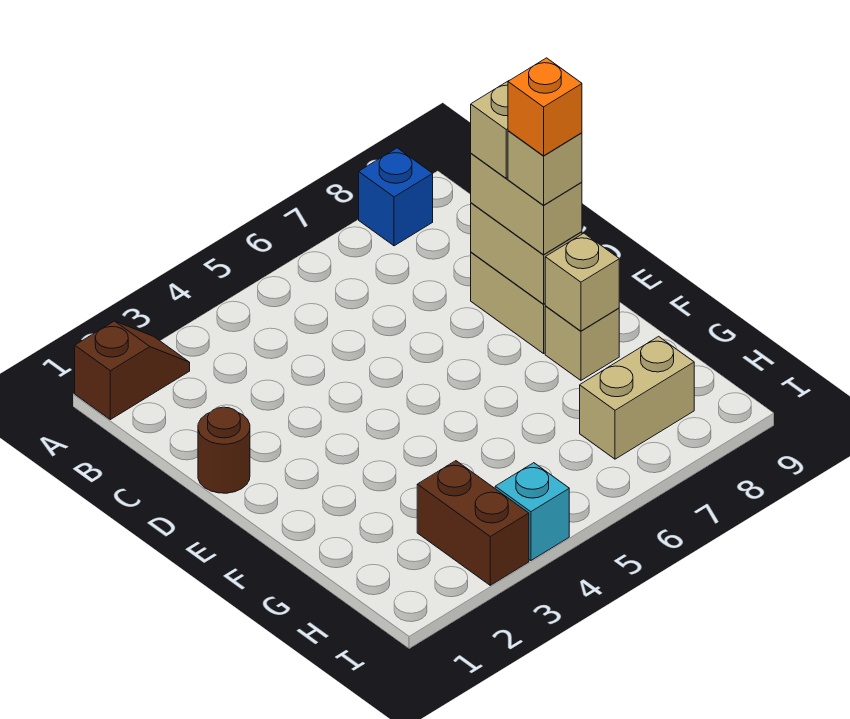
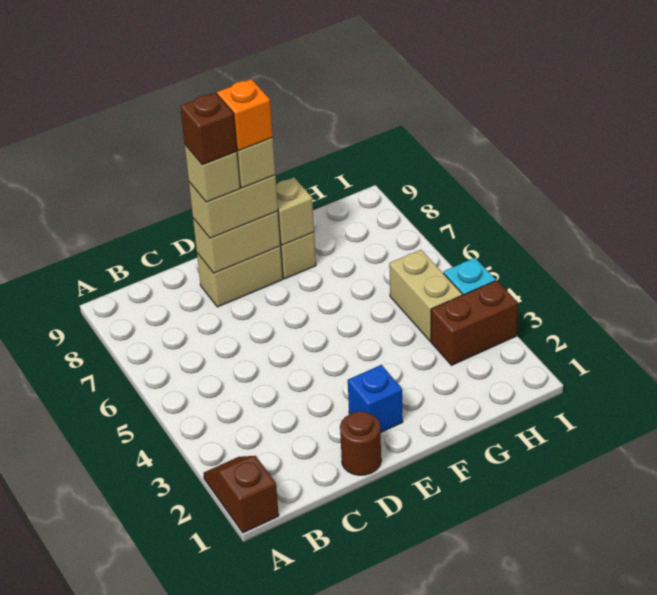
blue brick A8 level 1 -> blue brick E2 level 1
none -> brown brick D8 level 5
tan brick H7:H8 level 1 -> tan brick H4:H5 level 1

